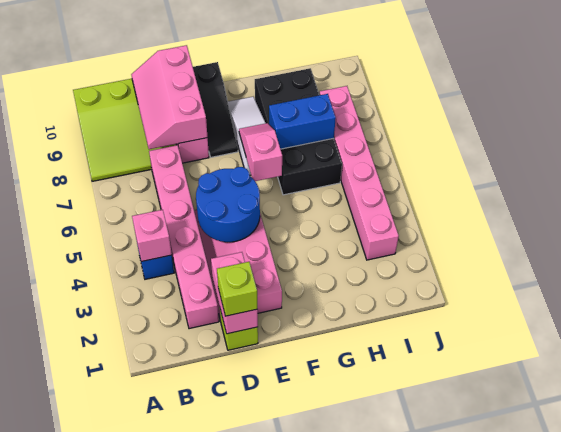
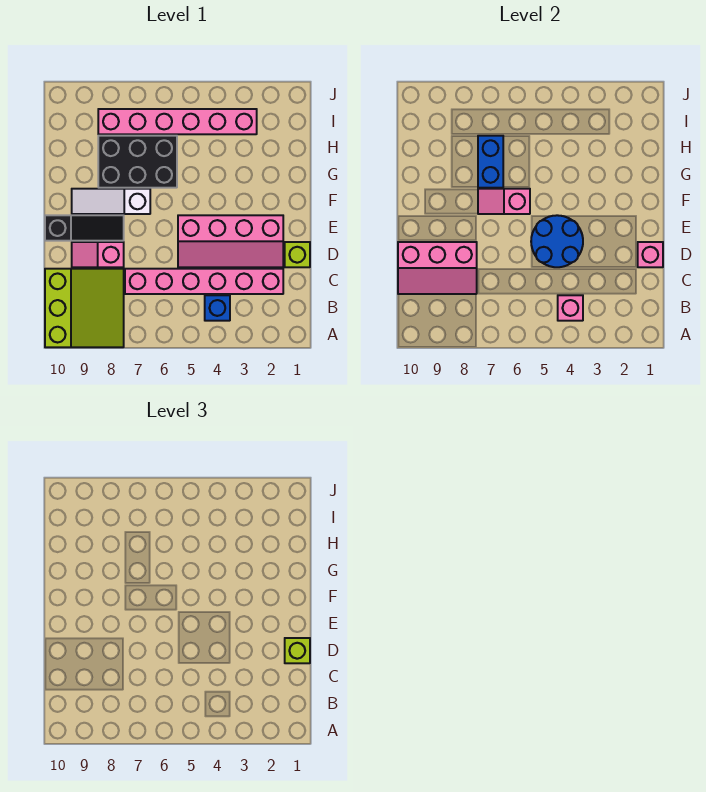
pink brick D1:D2 level 2 -> pink brick D1 level 2
black brick G6:H9 level 1 -> black brick G6:H8 level 1

